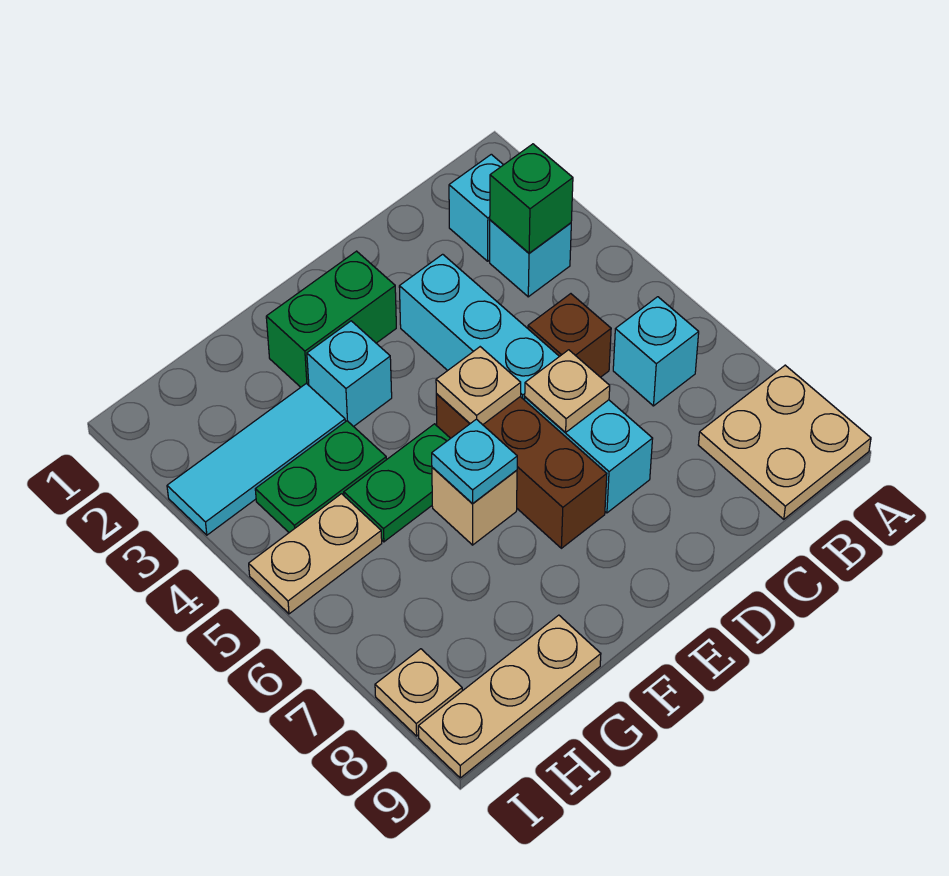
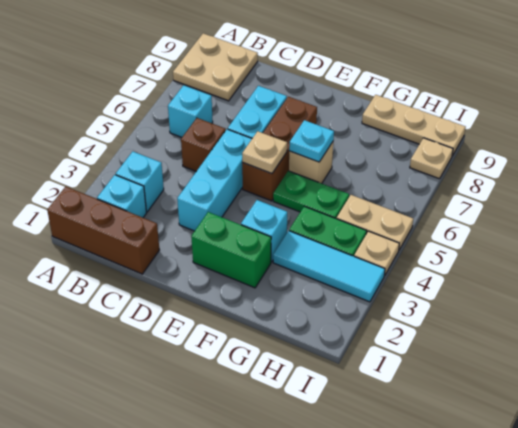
none -> brown brick A1:C1 level 1
green brick B3 level 2 -> none
tan plate D6 level 2 -> tan plate I4 level 1

